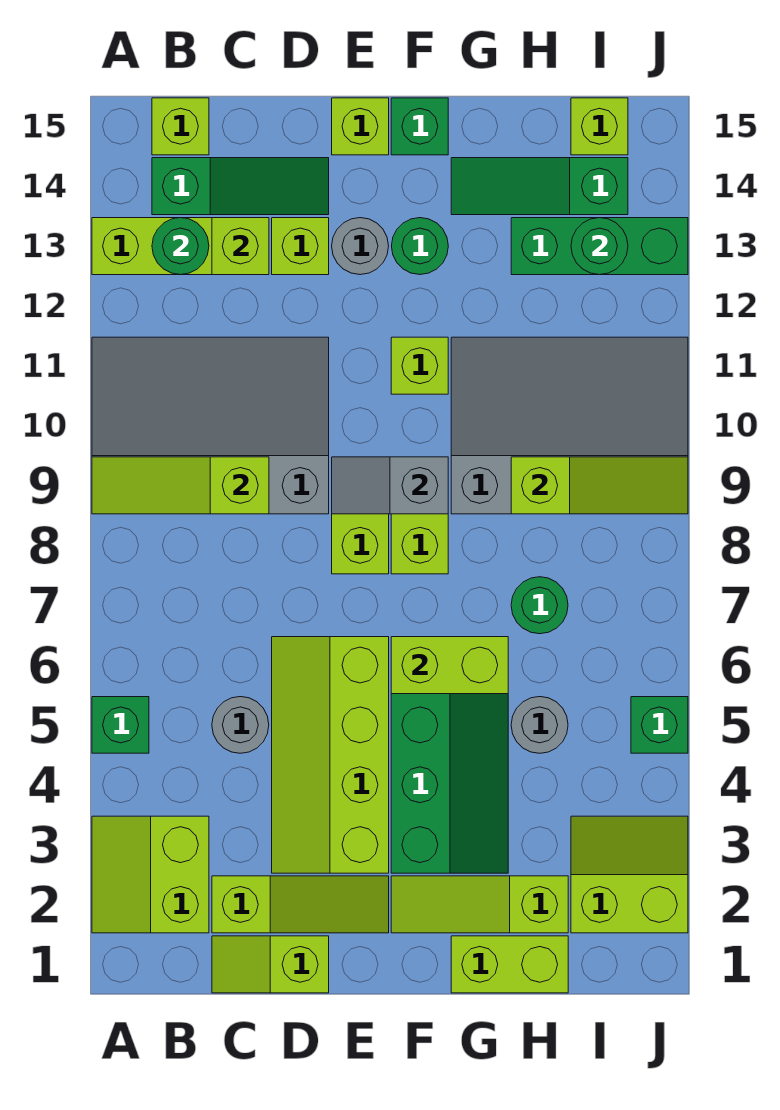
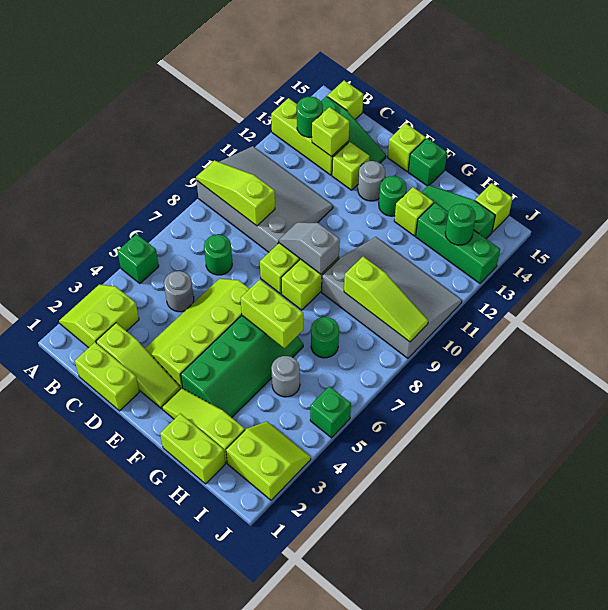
lime slope C1:D1 level 1 top D -> lime brick C1:D1 level 1
none -> green round brick C7 level 1
lime brick F11 level 1 -> lime brick G13 level 1

